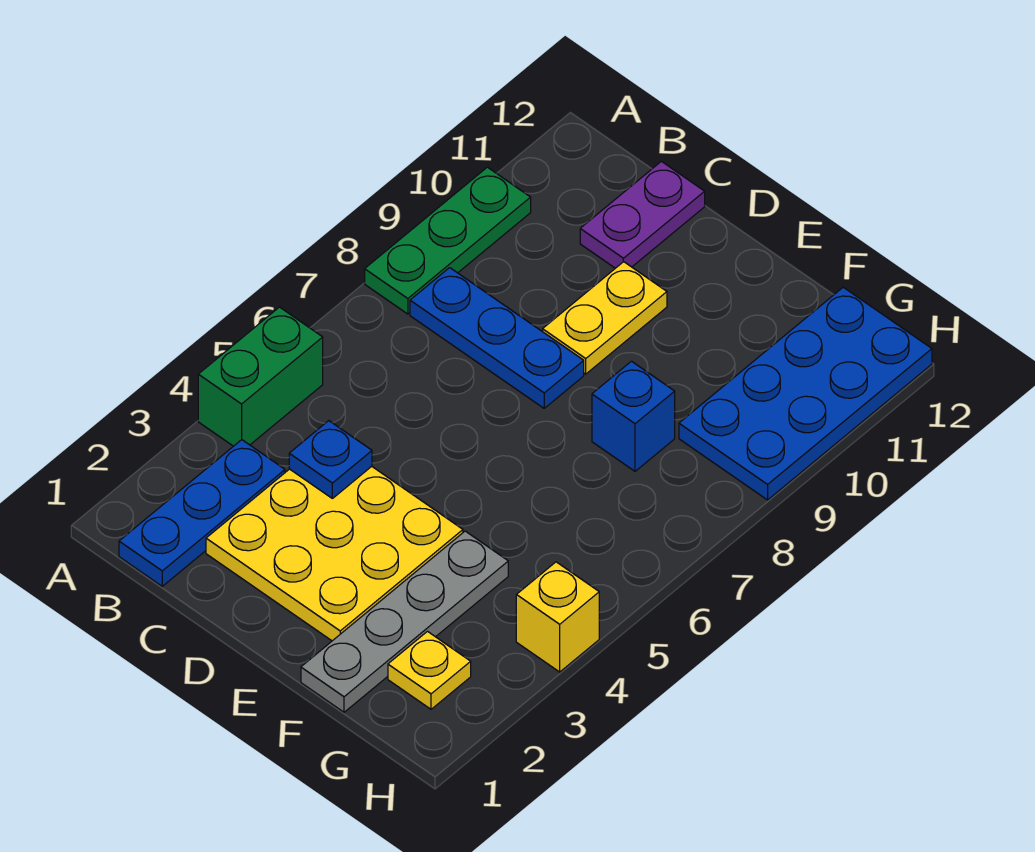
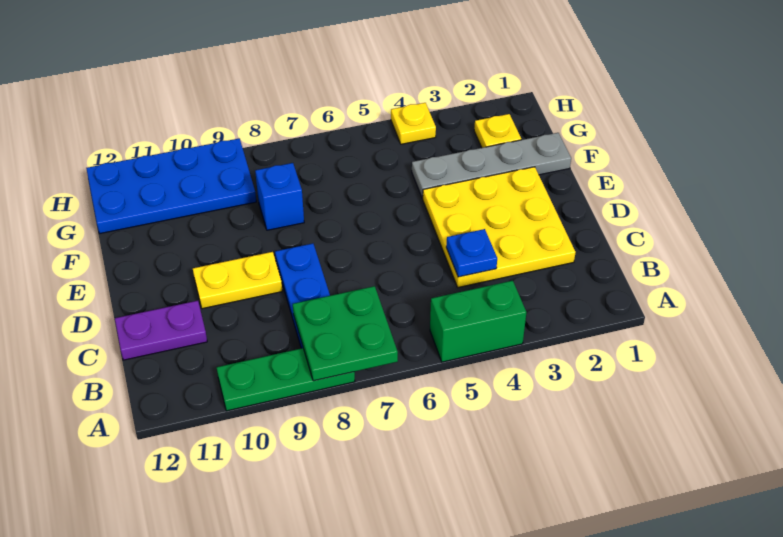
none -> green plate A7:B8 level 2
blue plate B1:B3 level 1 -> none
yellow brick H4 level 1 -> yellow plate H4 level 1

